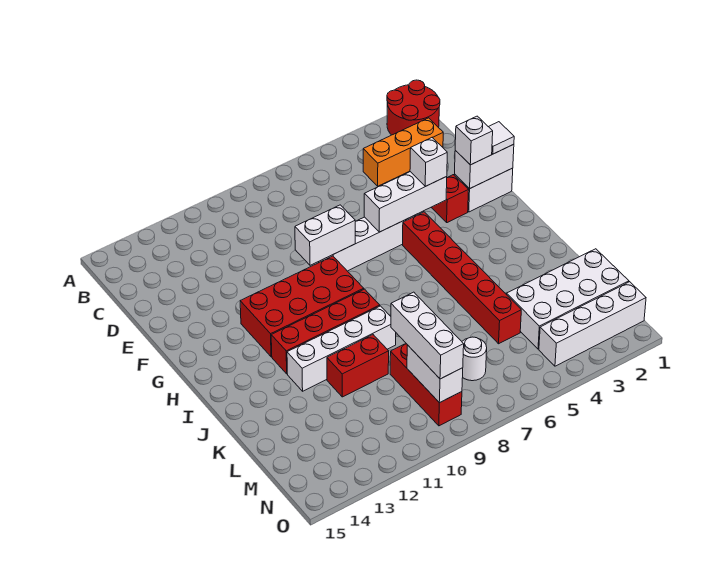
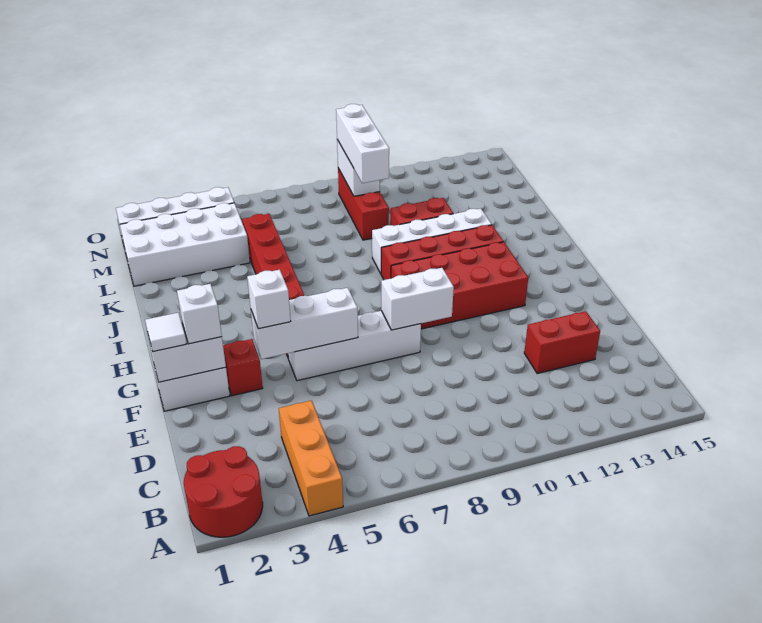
orange brick C2:C4 level 1 -> orange brick A4:C4 level 1
none -> red brick D12:D13 level 1
white round brick M7 level 1 -> none

